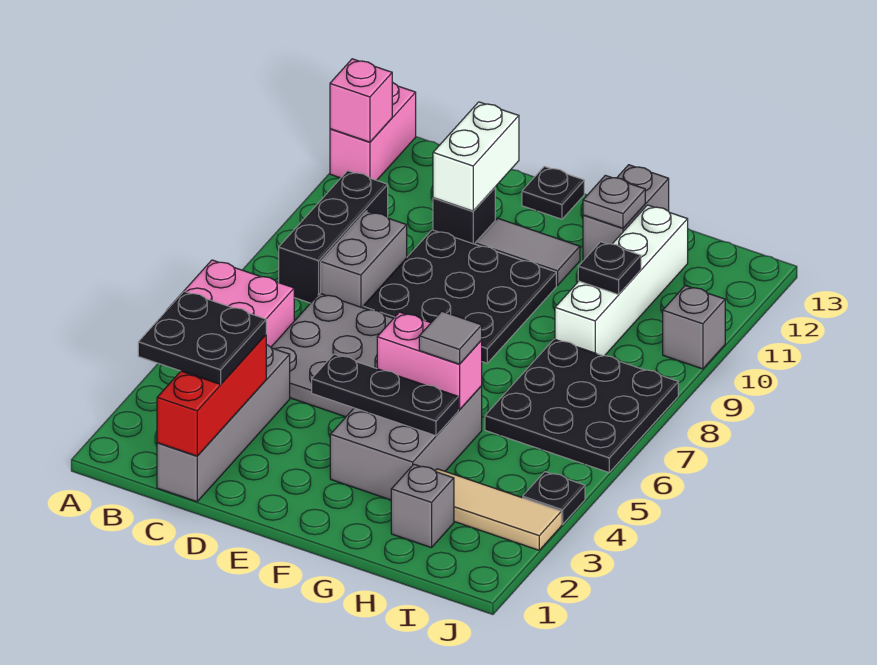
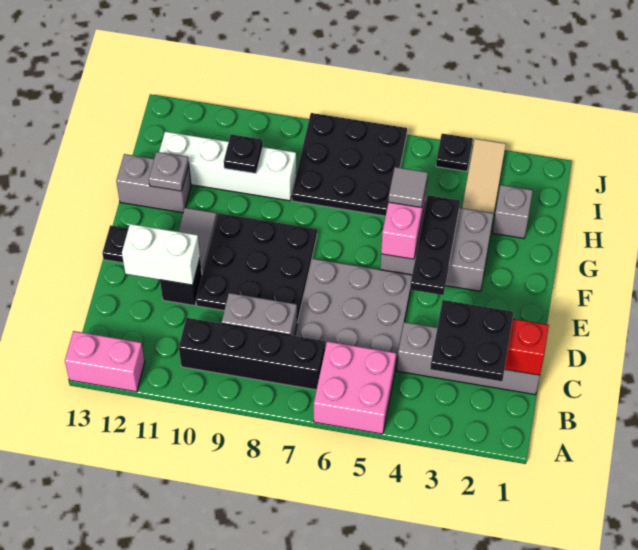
pink brick A12 level 2 -> none
black brick B8:B10 level 1 -> black brick B7:B10 level 1
grey brick J10 level 1 -> none

